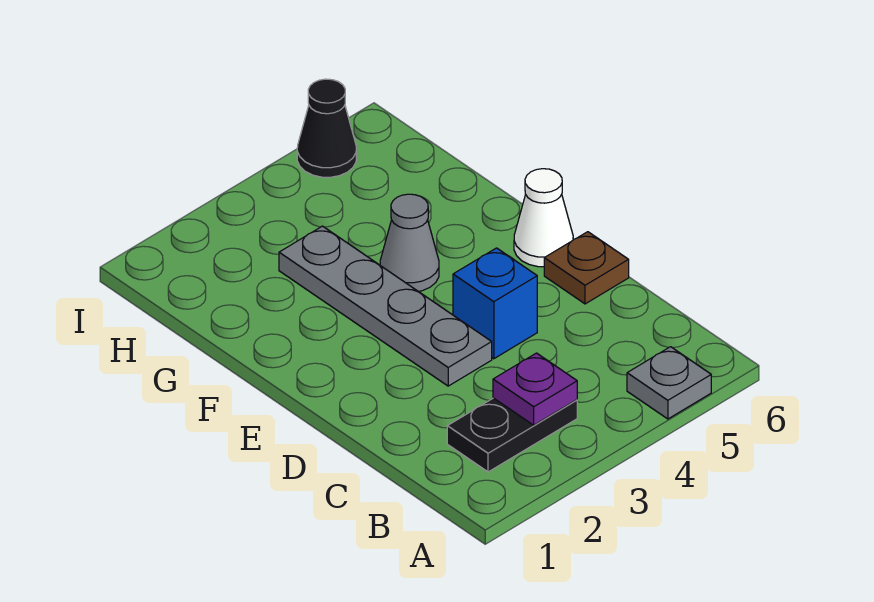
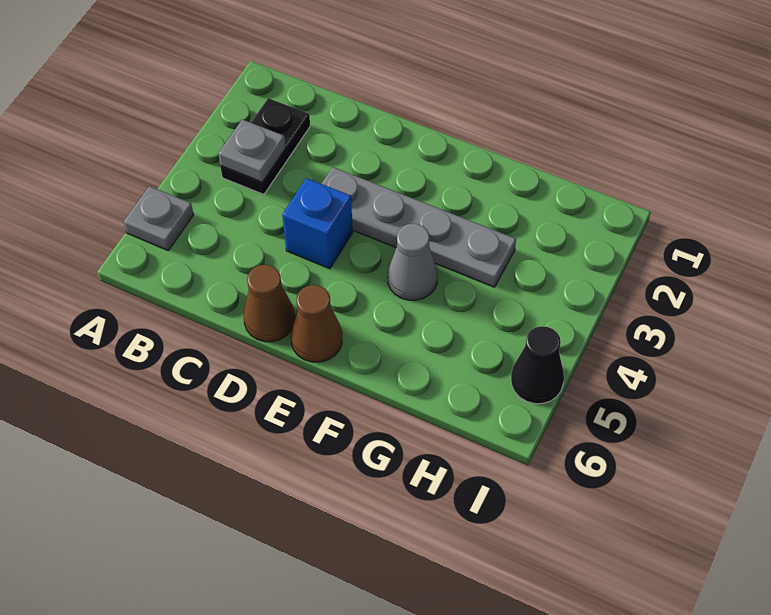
purple plate B3 level 2 -> grey plate B3 level 2
brown plate D6 level 1 -> brown cone D6 level 1
white cone E6 level 1 -> brown cone E6 level 1

